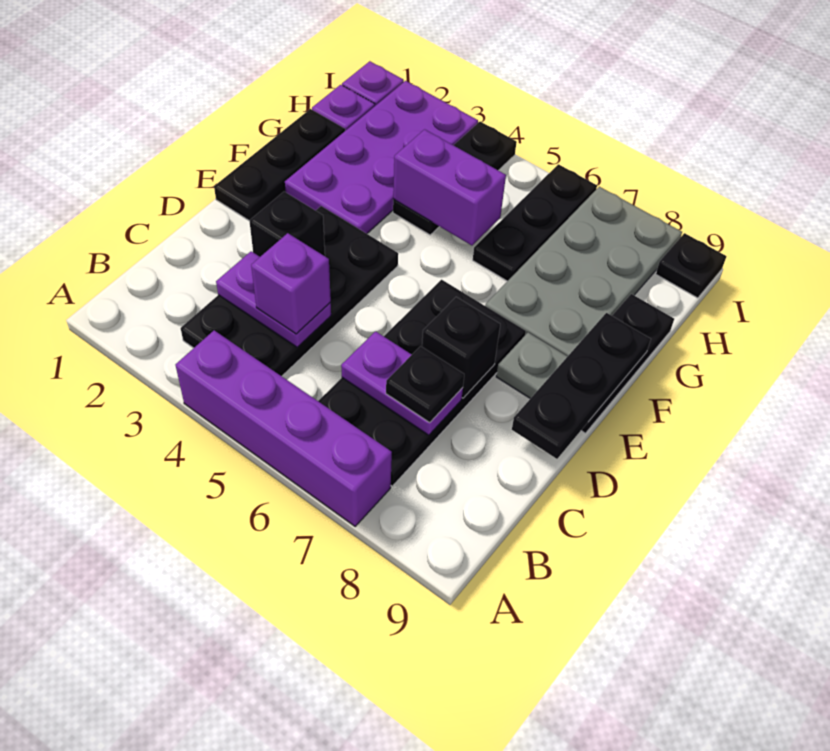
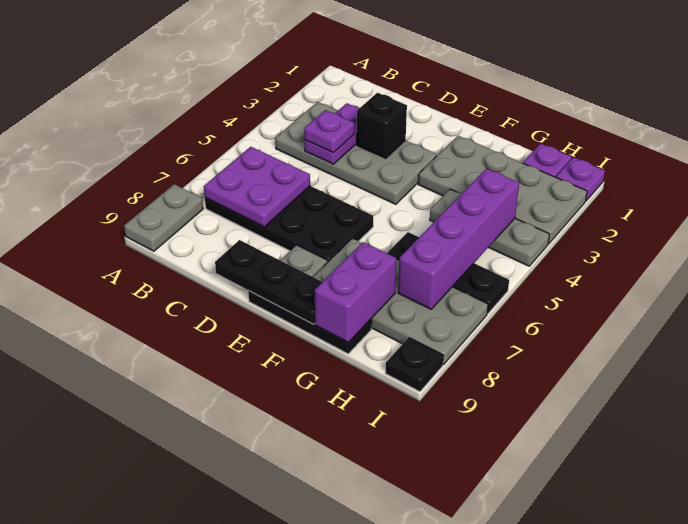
purple brick A4:A7 level 1 -> purple brick H4:H7 level 2
none -> grey plate A8:A9 level 1
black plate B3:E4 level 1 -> grey plate B3:E4 level 1
purple brick C4 level 3 -> purple plate C4 level 3
purple plate C6:C7 level 2 -> purple plate B6:C7 level 2
black plate C7 level 3 -> none
black brick D7 level 2 -> none
black plate E1:G1 level 1 -> none
purple plate F2:I3 level 1 -> grey plate F2:I3 level 1
black plate G4:I4 level 1 -> grey plate G4:I4 level 1
purple brick G4:G5 level 2 -> purple brick G8:G9 level 2

